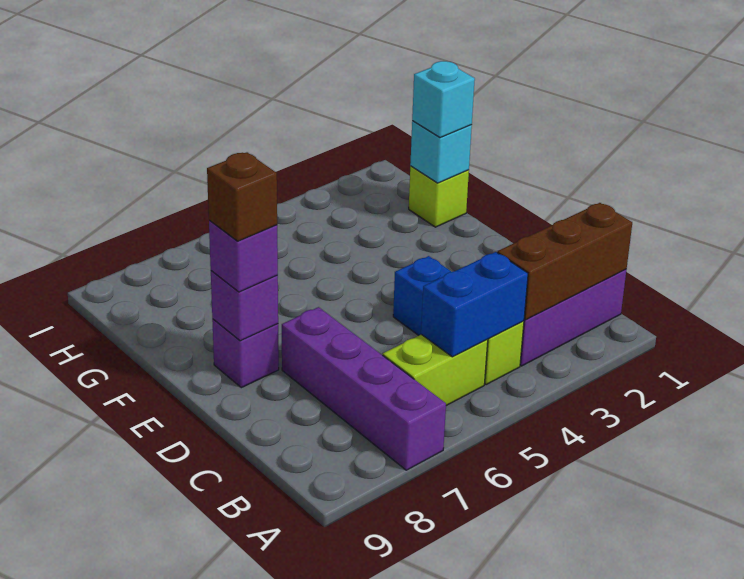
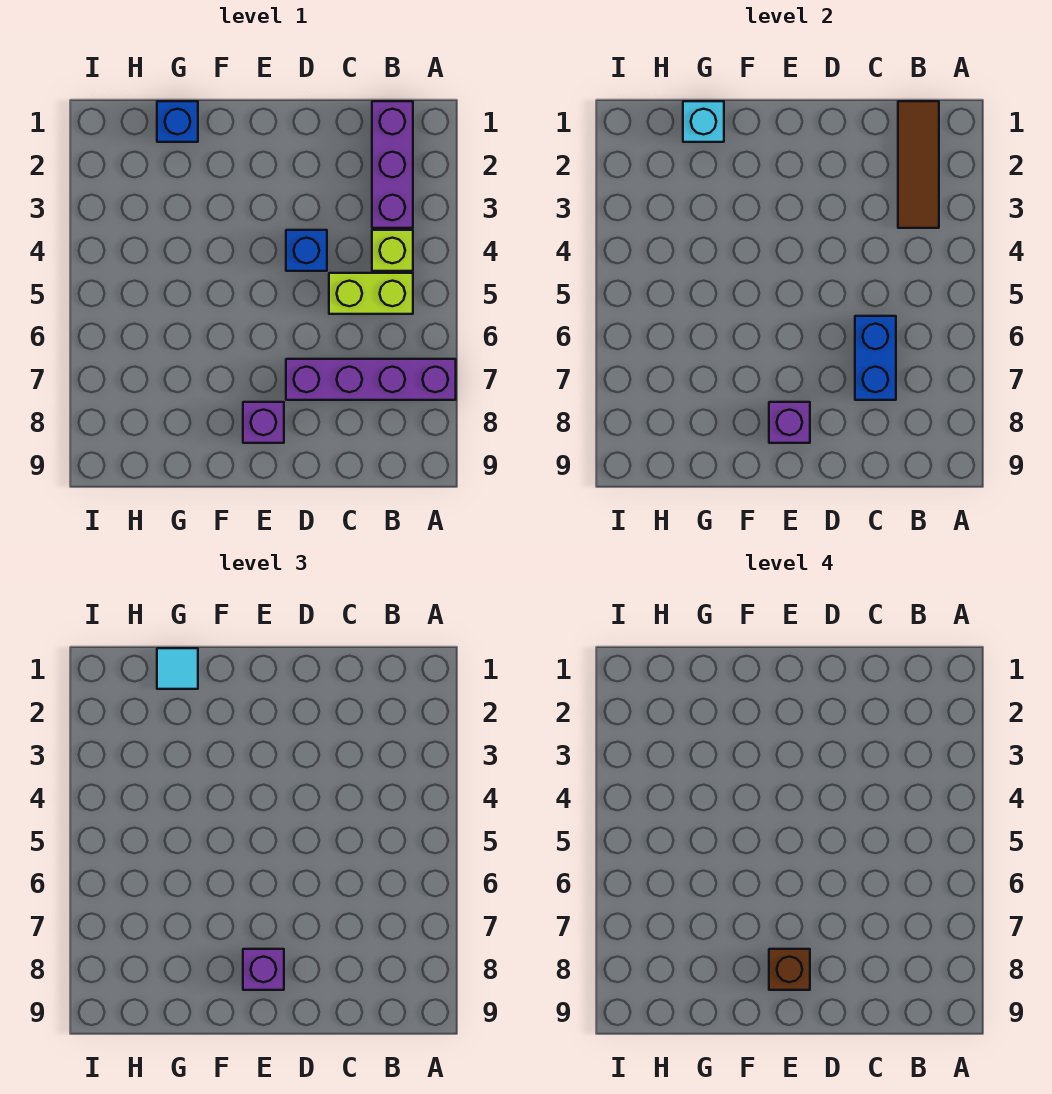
brown brick B1:B3 level 2 -> brown tile B1:B3 level 2
blue brick B4:B5 level 2 -> blue brick C6:C7 level 2
lime brick B5:B6 level 1 -> lime brick B5:C5 level 1
lime brick G1 level 1 -> blue brick G1 level 1
cyan brick G1 level 3 -> cyan tile G1 level 3

